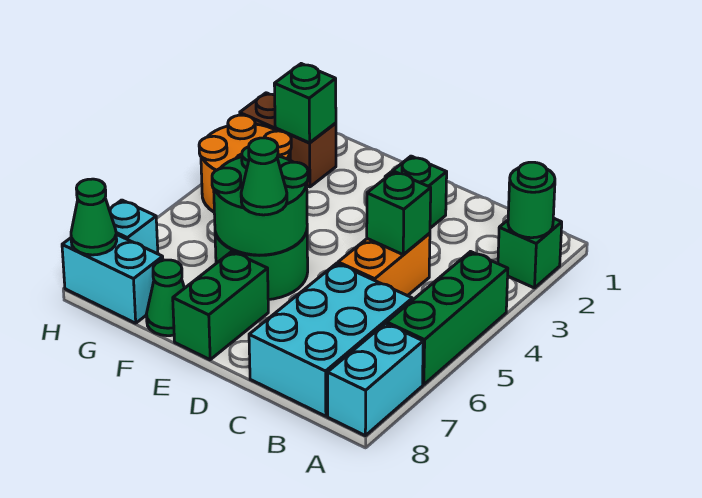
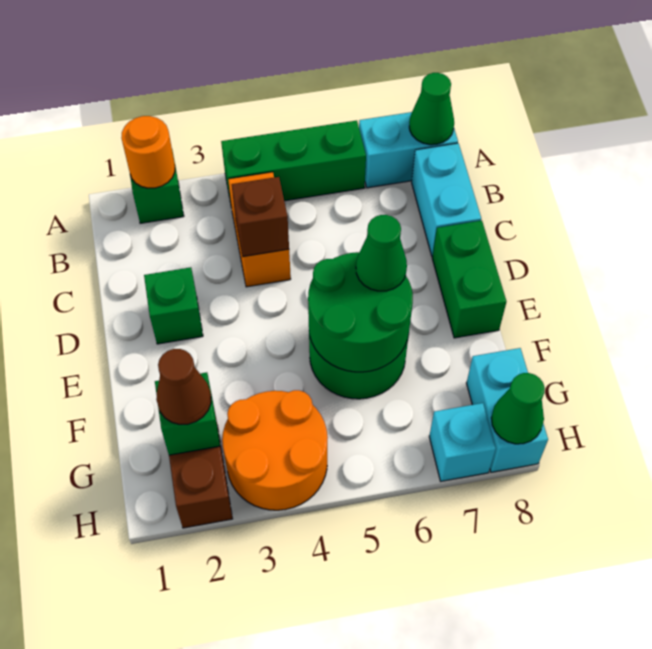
green round brick A2 level 2 -> orange round brick A2 level 2
cyan brick B6:C8 level 1 -> cyan brick B8:C8 level 1
orange brick C4:C5 level 1 -> orange brick B4:C4 level 1
green brick C4 level 2 -> brown brick C4 level 2
green brick E7:E8 level 1 -> green brick D8:E8 level 1
green cone F8 level 1 -> green cone A8 level 2
none -> brown cone G2 level 3

